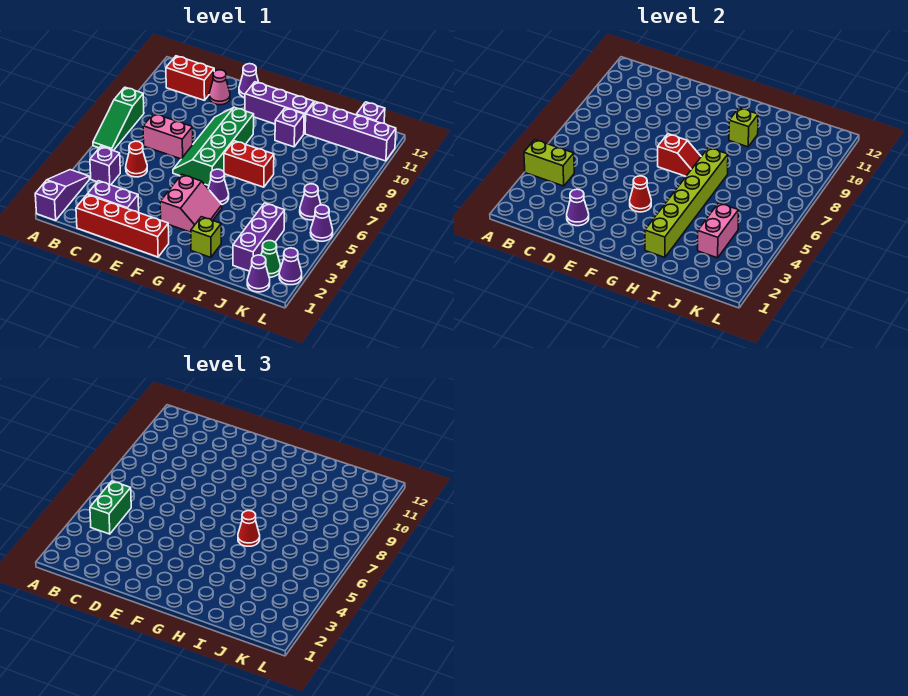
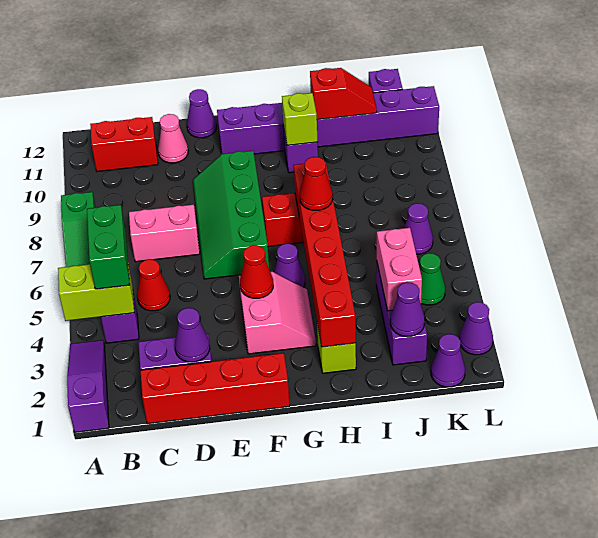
red slope F7:G7 level 2 top F -> red slope I11:J11 level 2 top I
lime brick H2:H7 level 2 -> red brick H2:H7 level 2
green cone K2 level 1 -> green cone K4 level 1
purple cone L5 level 1 -> purple cone J2 level 2

